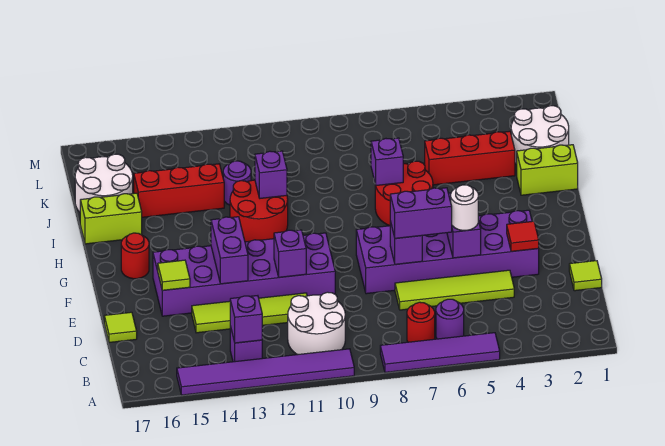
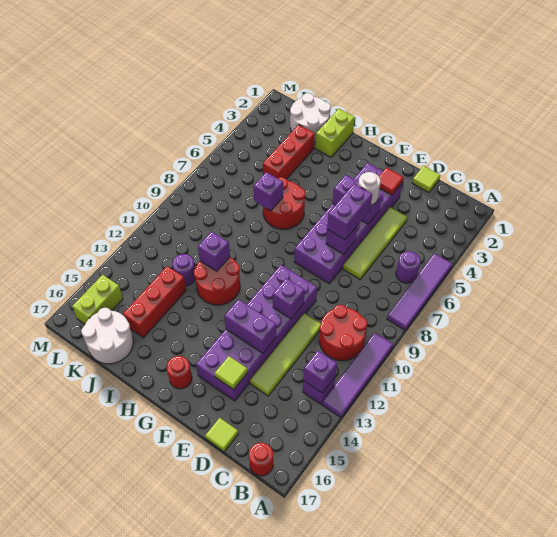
purple tile A10:A15 level 1 -> purple tile A10:A13 level 1
red round brick B7 level 1 -> red round brick B17 level 1
white round brick B10:C11 level 1 -> red round brick B10:C11 level 1
lime brick I16:I17 level 1 -> lime brick L15:L16 level 1

